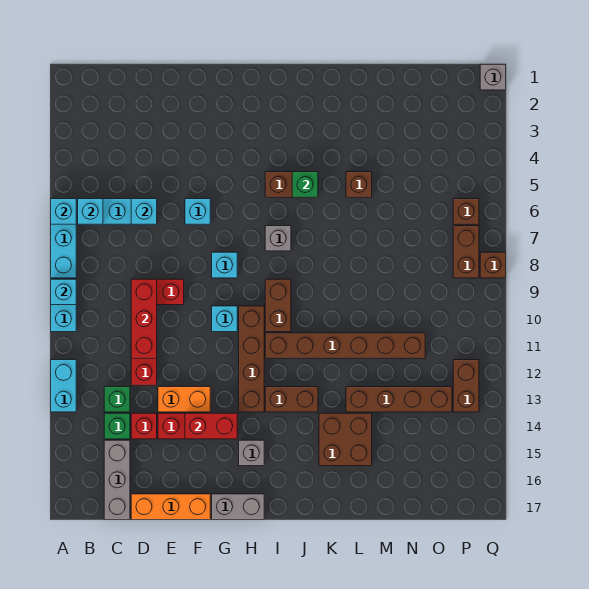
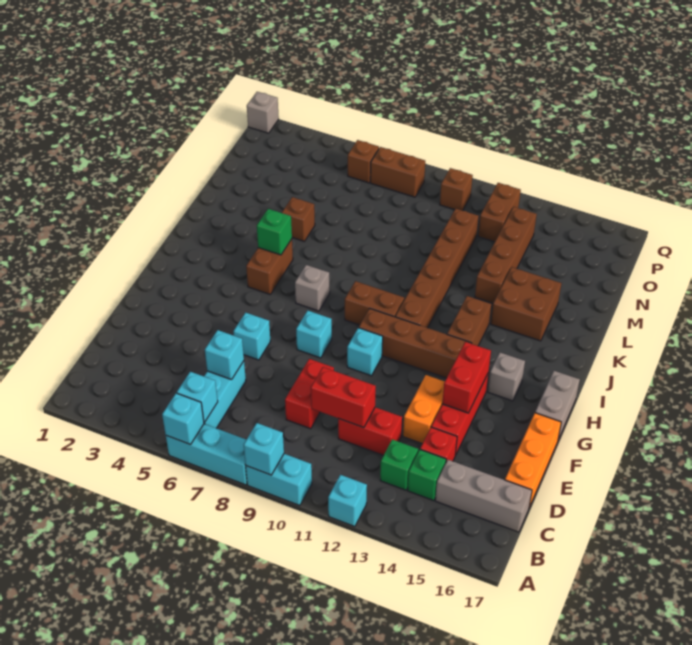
cyan brick A12:A13 level 1 -> cyan brick A12 level 1
red brick D9:D11 level 2 -> red brick D10:D11 level 2
brown brick P12:P13 level 1 -> brown brick O12:P12 level 1
brown brick Q8 level 1 -> brown brick P10 level 1

